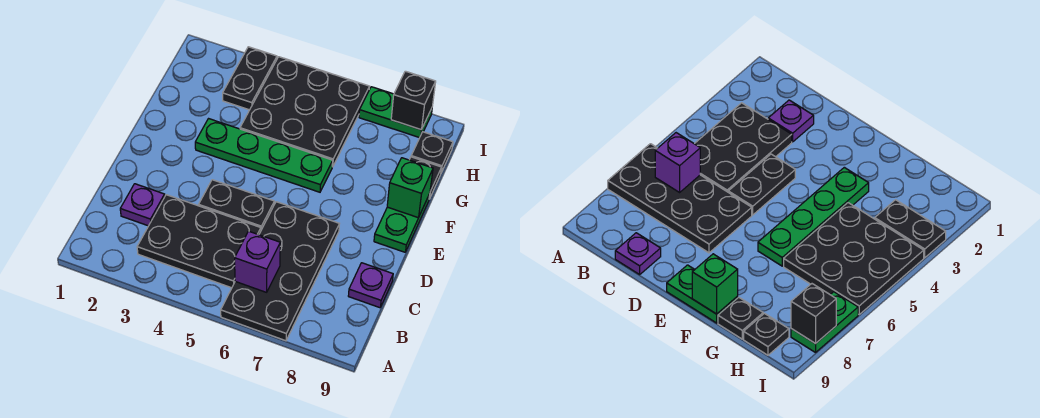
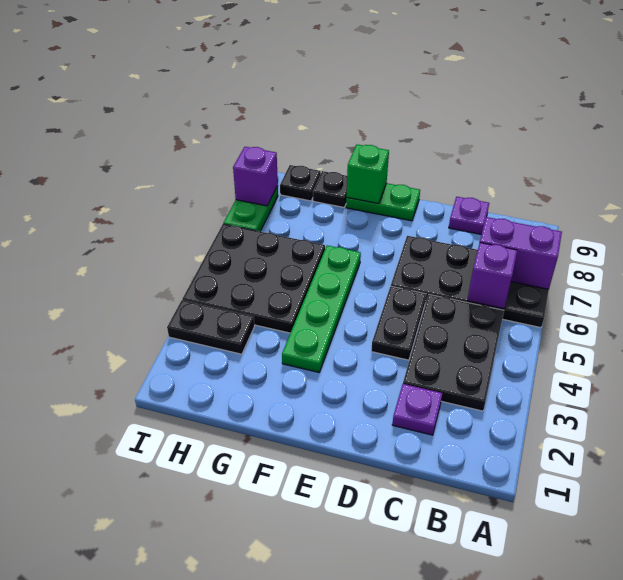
none -> purple brick A7:B7 level 2
black brick I8 level 2 -> purple brick I8 level 2

